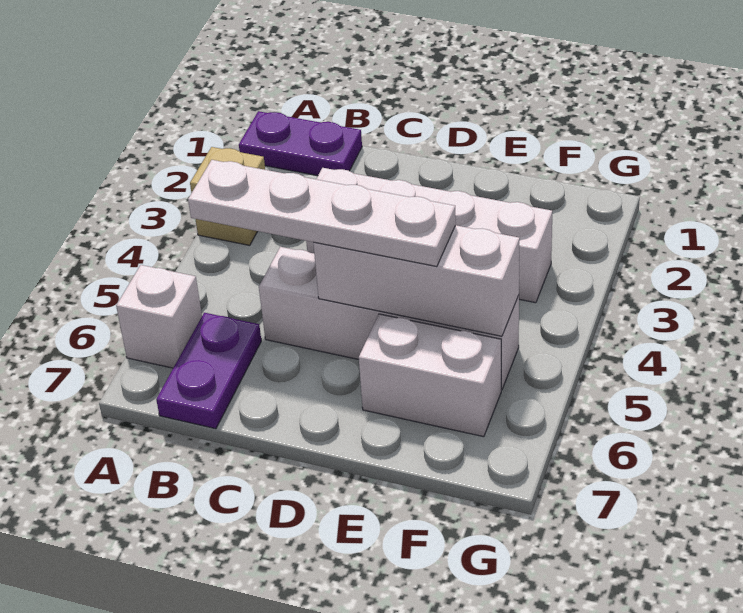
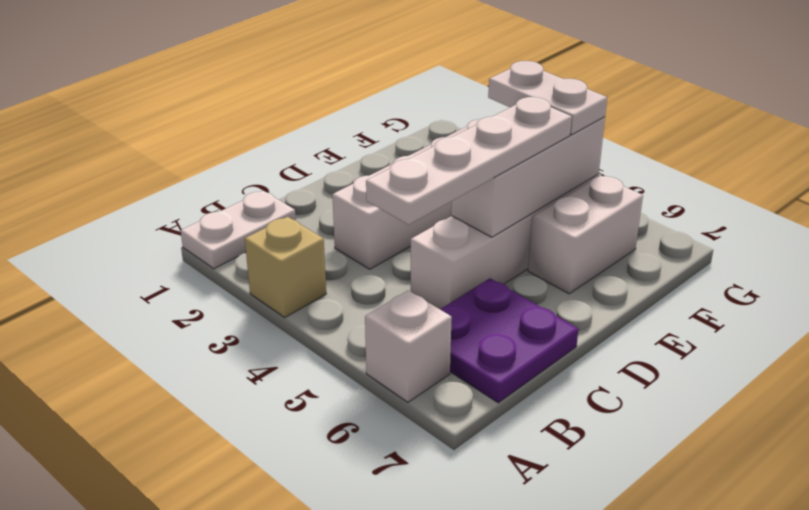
purple plate A1:B1 level 1 -> white plate A1:B1 level 1
purple plate B6:B7 level 1 -> purple plate B6:C7 level 1
none -> white plate F4:F5 level 3

